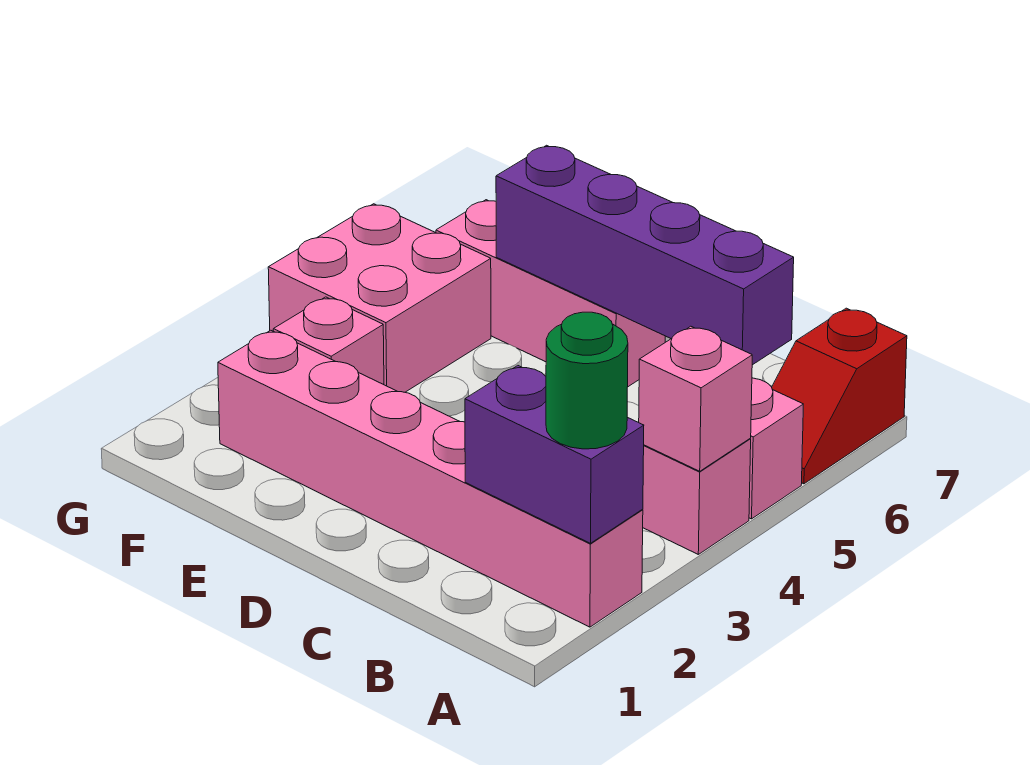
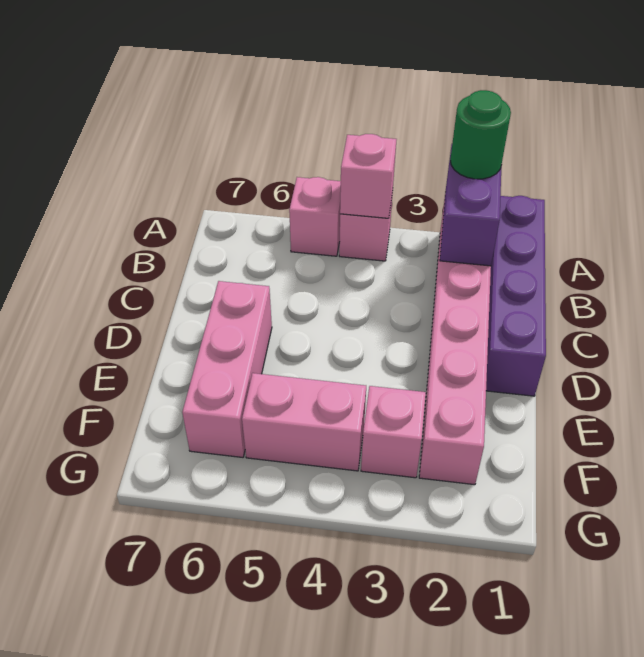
red slope A6:A7 level 1 top 7 -> none
purple brick B6:E6 level 2 -> purple brick A1:D1 level 1
pink brick F4:G5 level 1 -> pink brick F4:F5 level 1

